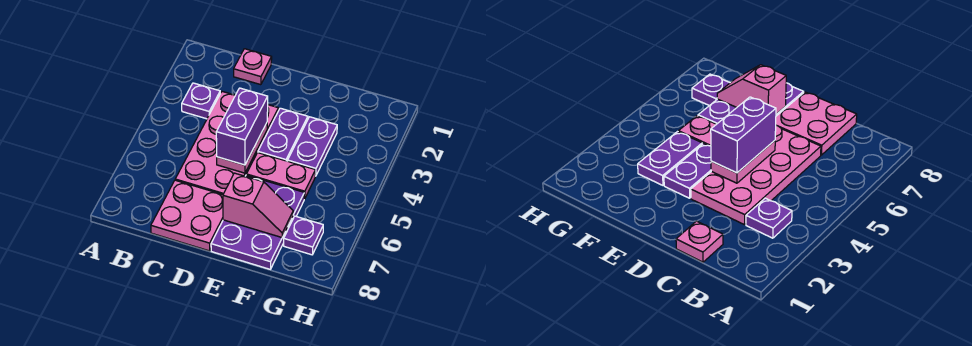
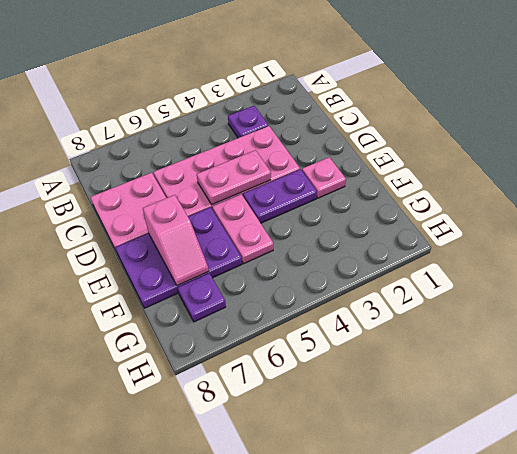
pink plate C1 level 1 -> pink plate E2 level 1
purple brick D4:D5 level 3 -> none
purple plate F3:F4 level 1 -> none

